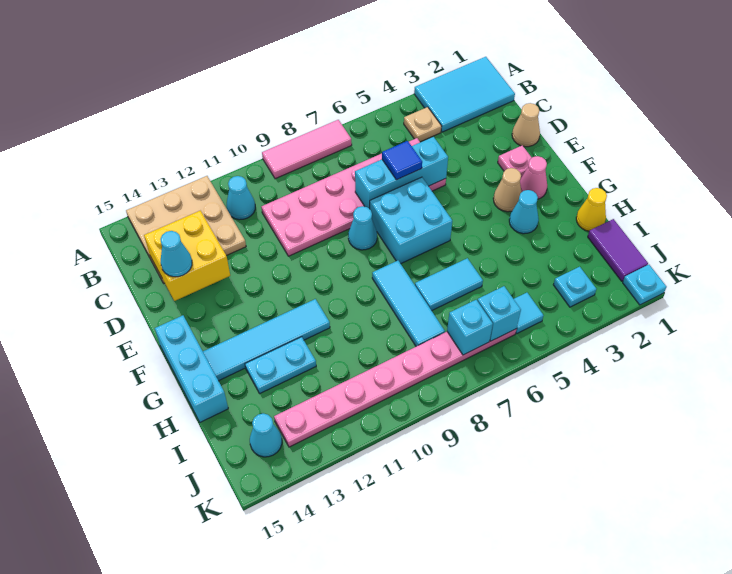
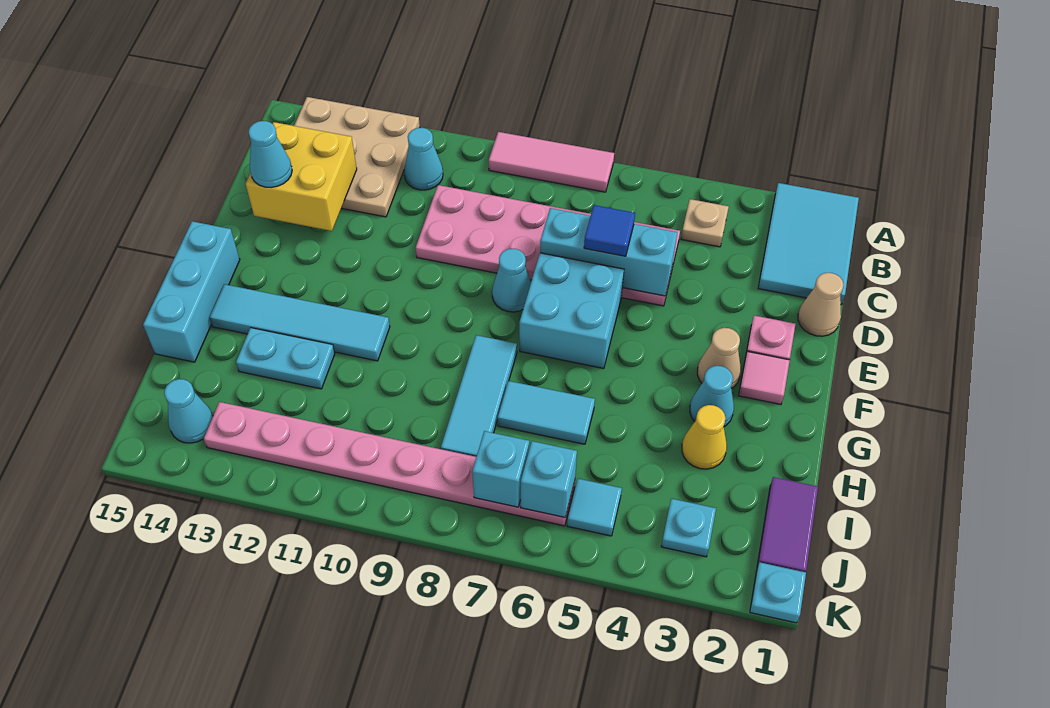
cyan tile A1:B3 level 1 -> cyan tile A1:C2 level 1
pink cone F2 level 1 -> pink tile F2 level 1
yellow cone H1 level 1 -> yellow cone H3 level 1

